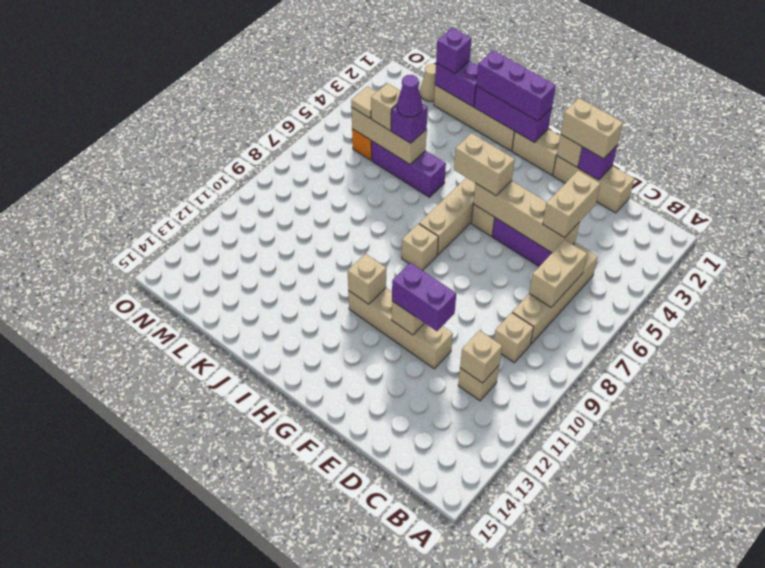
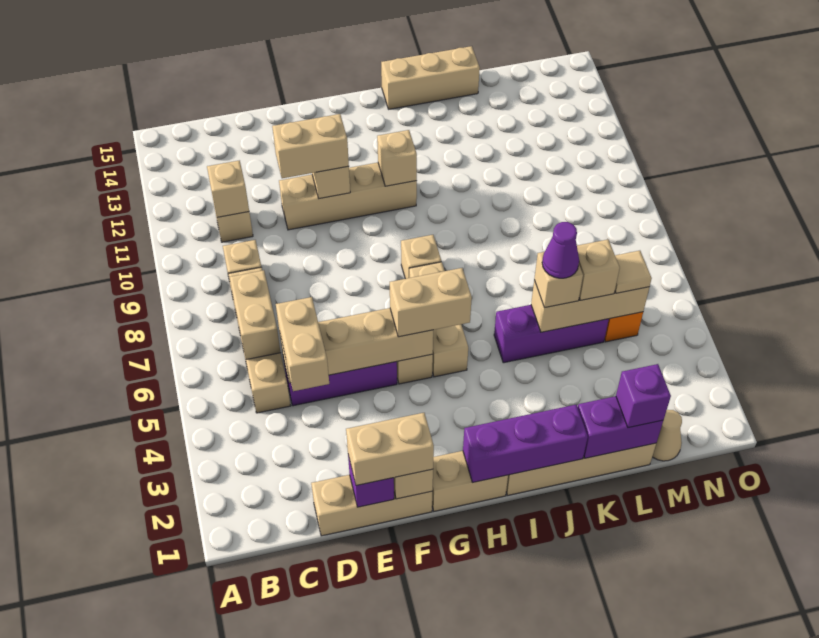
purple brick E11:F11 level 3 -> tan brick E11:F11 level 3
purple brick H1:J1 level 3 -> none
none -> tan brick I15:K15 level 1
purple brick K5 level 3 -> tan brick K5 level 3

